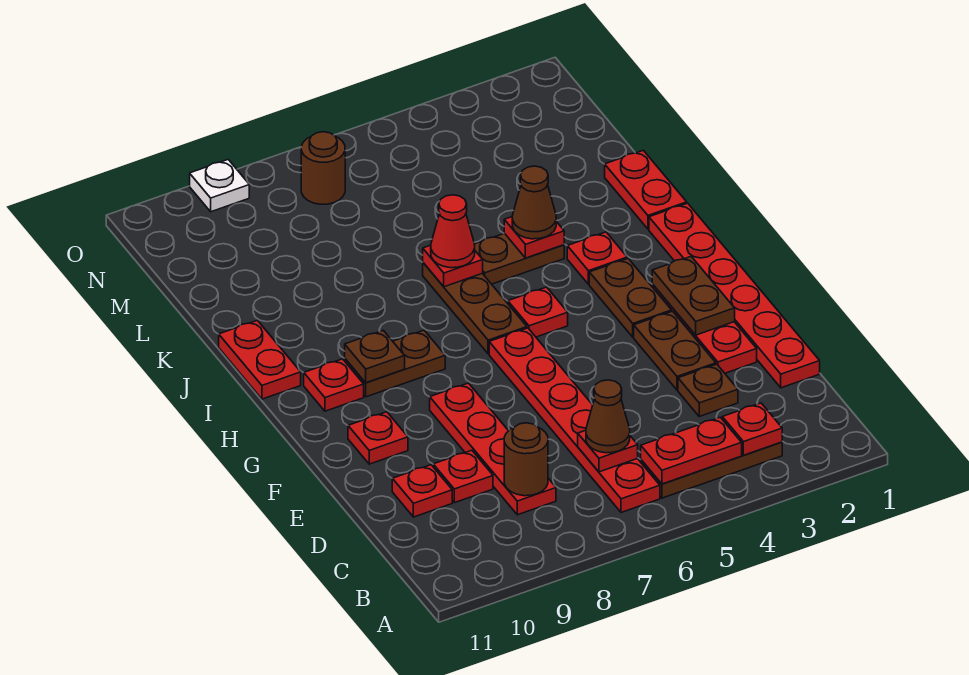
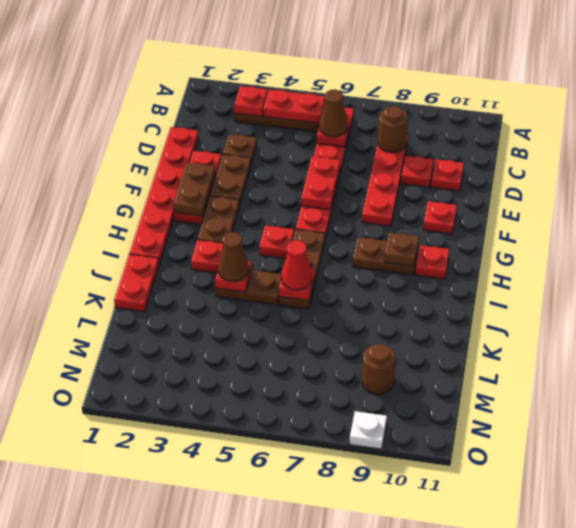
red plate I11:J11 level 1 -> red plate E6:F6 level 2
brown round brick N7 level 1 -> brown round brick M9 level 1

